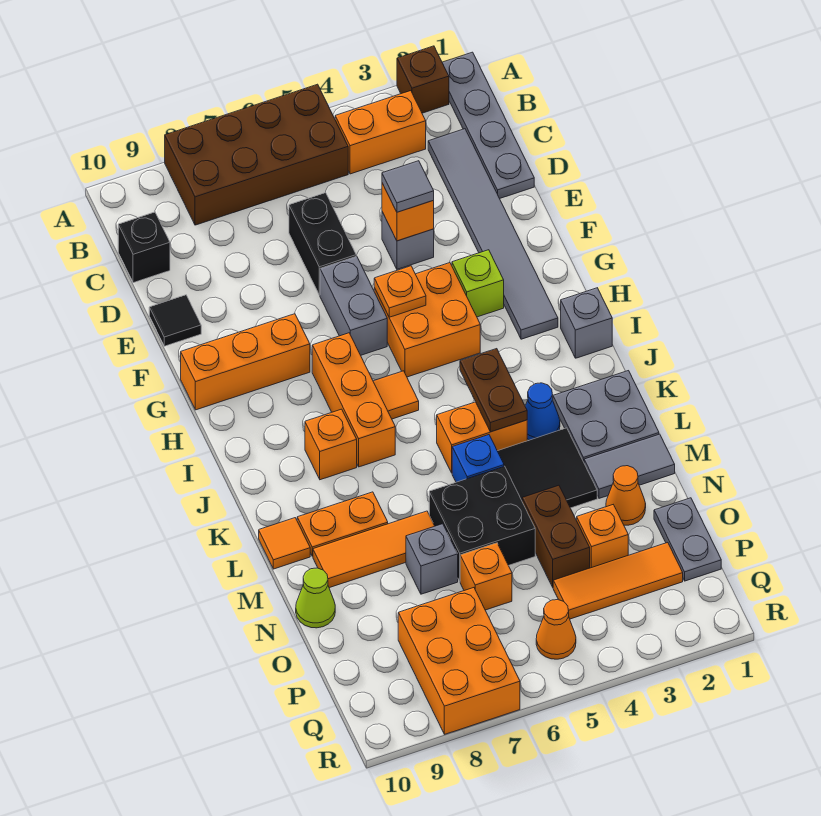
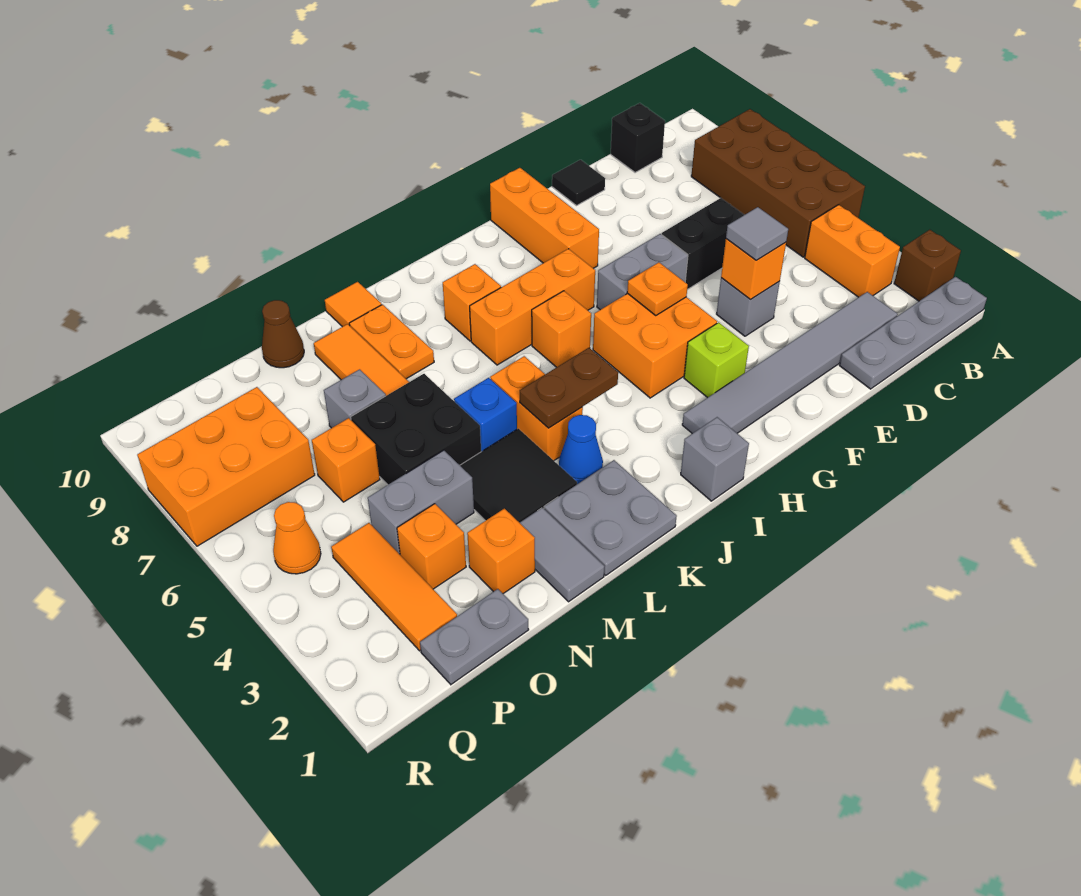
orange tile I6 level 1 -> orange brick I6 level 1
orange cone N2 level 1 -> orange brick N2 level 1
brown brick N4:O4 level 1 -> grey brick N4:O4 level 1
lime cone N10 level 1 -> brown cone N10 level 1

